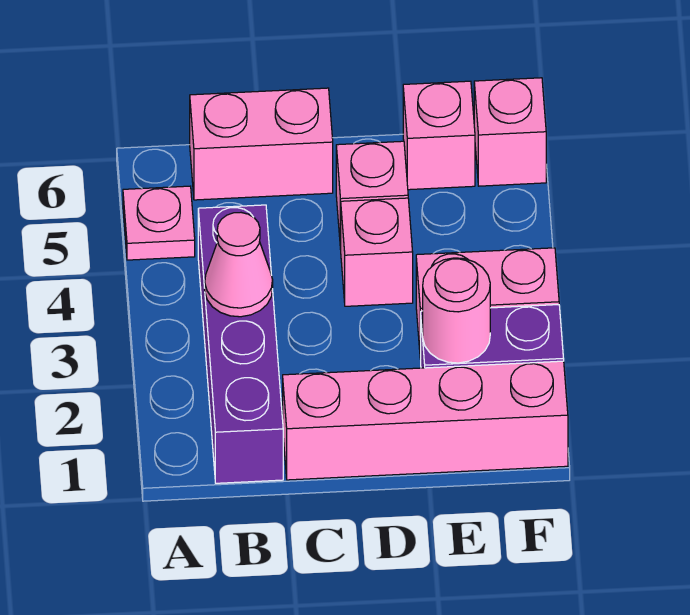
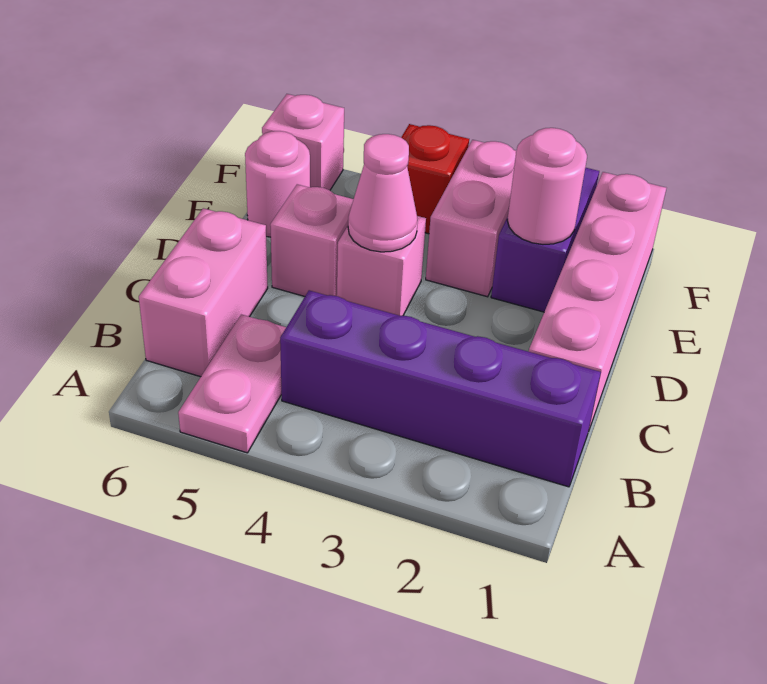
pink plate A5 level 1 -> pink plate A5:B5 level 1
pink cone B3 level 2 -> pink cone D4 level 2
pink brick E6 level 1 -> pink round brick E6 level 1
none -> red brick F4 level 1

